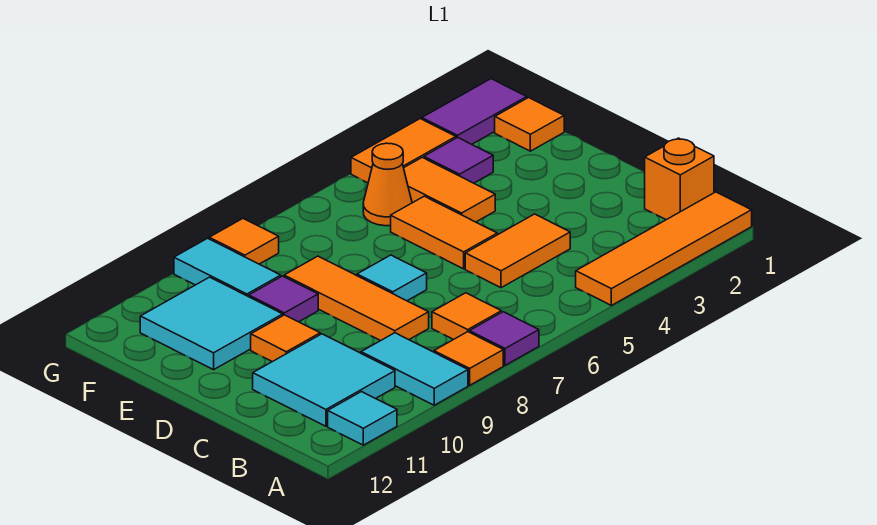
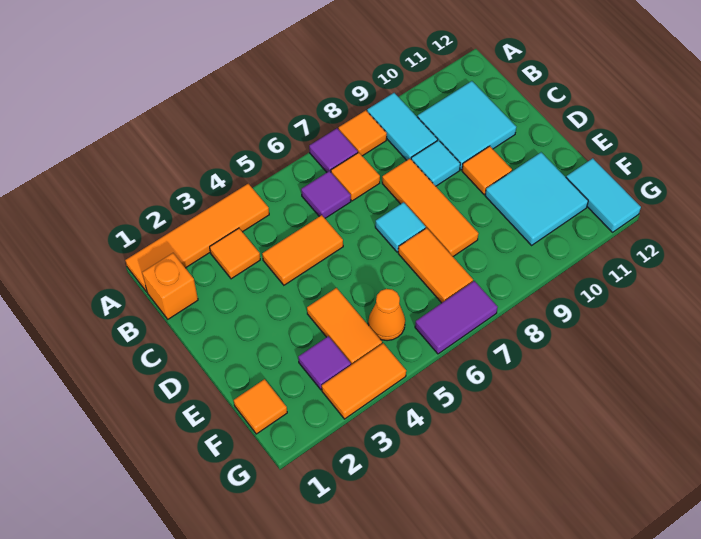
cyan tile A11 level 1 -> cyan tile C9 level 1
orange tile D5:E5 level 1 -> orange tile E7:F7 level 1
purple tile E9 level 1 -> purple tile B6 level 1
cyan tile F9:G9 level 1 -> cyan tile F12:G12 level 1
purple tile G1:G2 level 1 -> purple tile G6:G7 level 1
orange tile G8 level 1 -> orange tile B3 level 1

